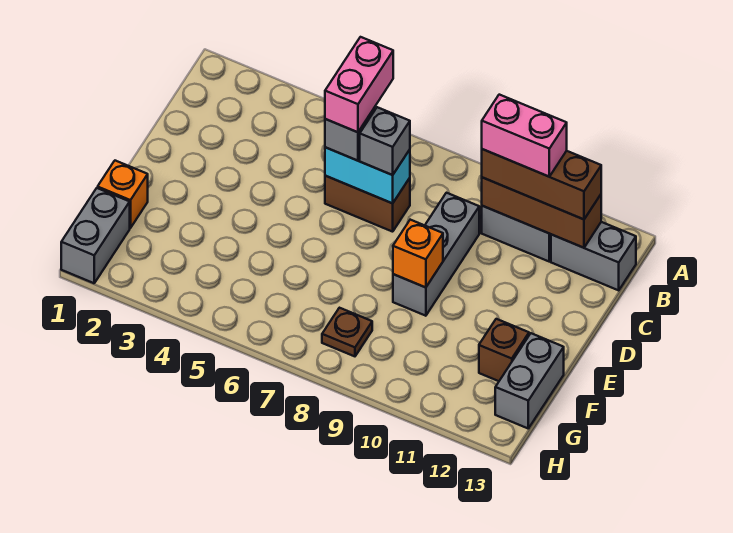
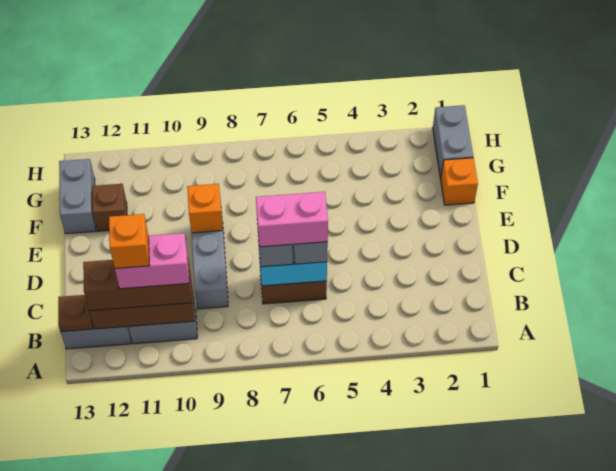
pink brick B6:C6 level 4 -> pink brick C6:C7 level 4
none -> orange brick B11 level 5
brown plate G8 level 1 -> brown plate B13 level 2

